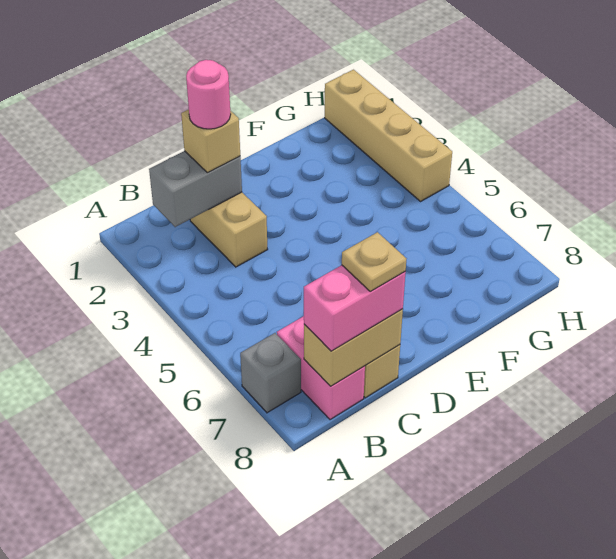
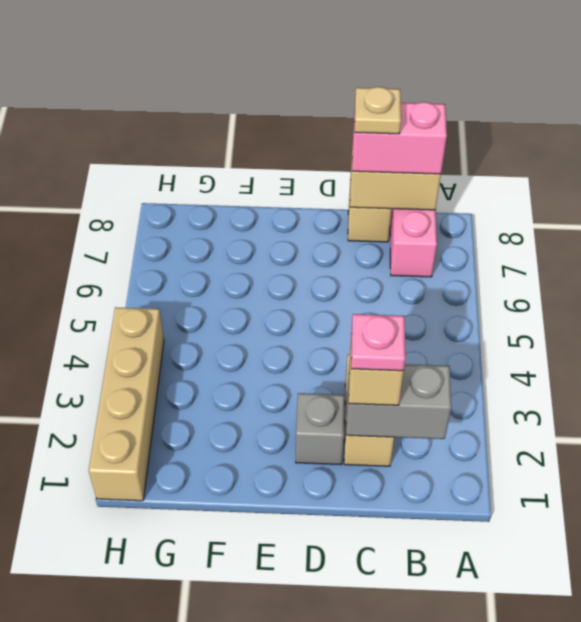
grey brick A7 level 1 -> grey brick D2 level 1
pink round brick C2 level 4 -> pink plate C2 level 4

